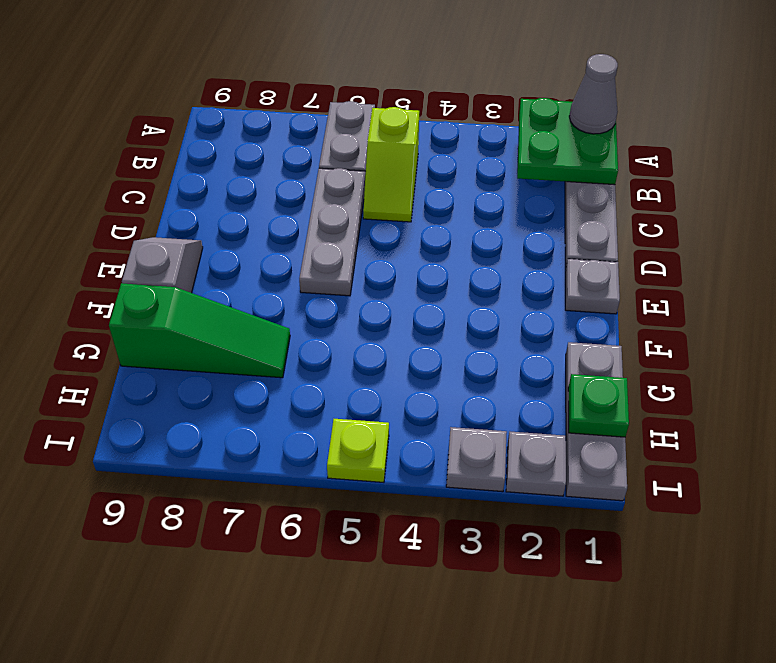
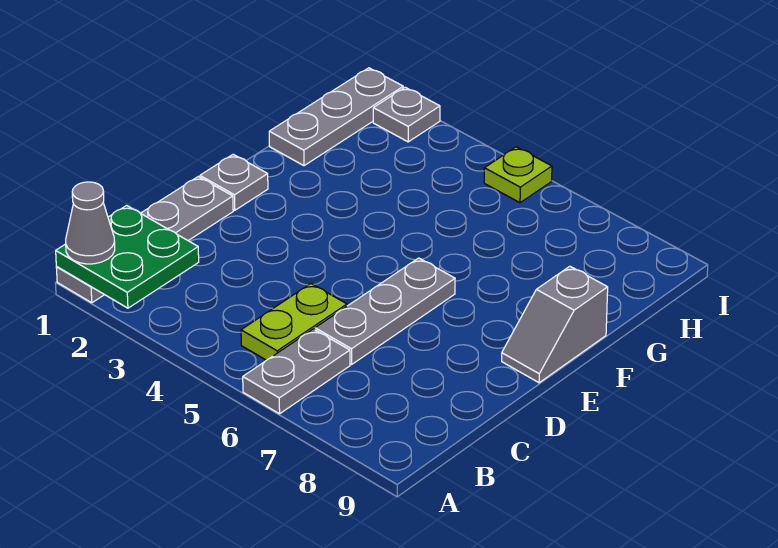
lime slope B5:C5 level 1 top B -> lime plate B5:C5 level 1
green slope G7:G9 level 1 top 9 -> none
green plate H1 level 2 -> none
grey plate I3 level 1 -> none

